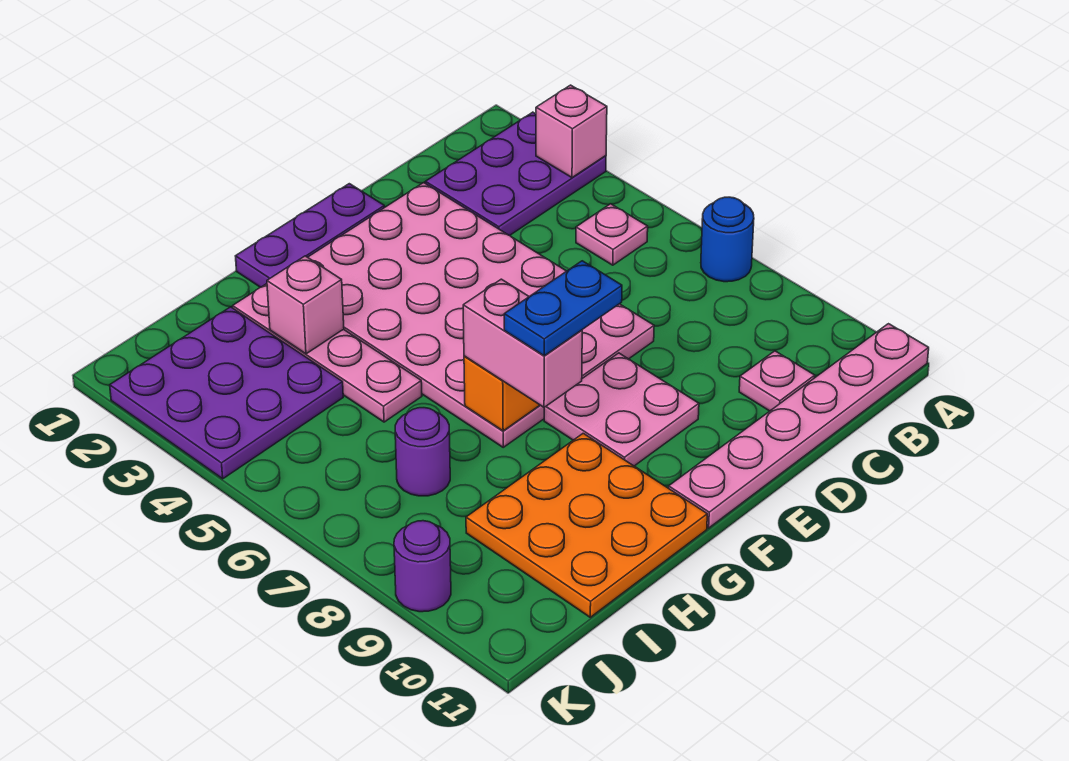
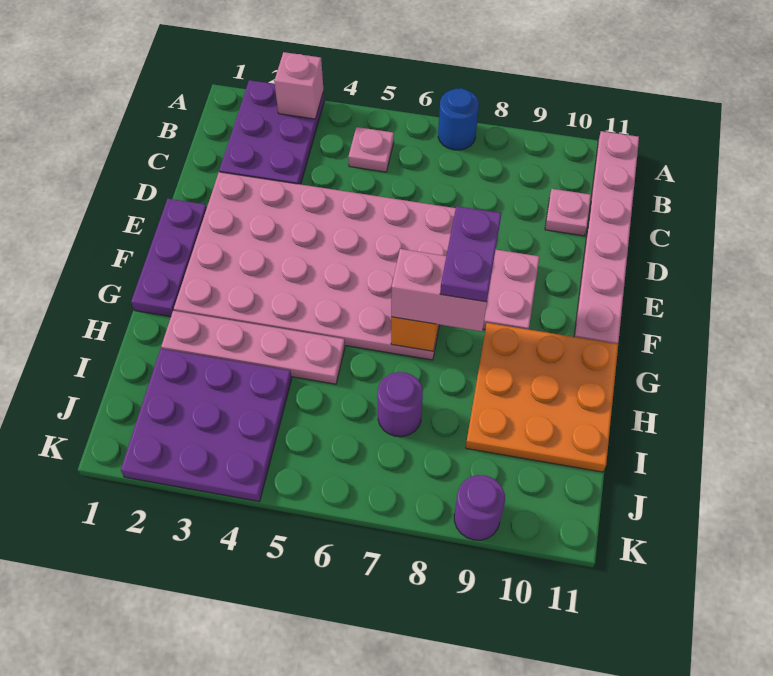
blue plate F8:G8 level 4 -> purple plate F8:G8 level 4
pink brick H3 level 2 -> none

